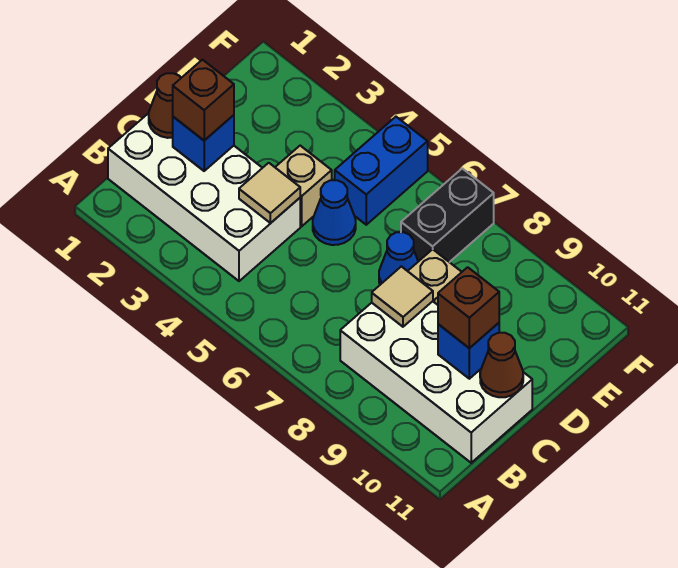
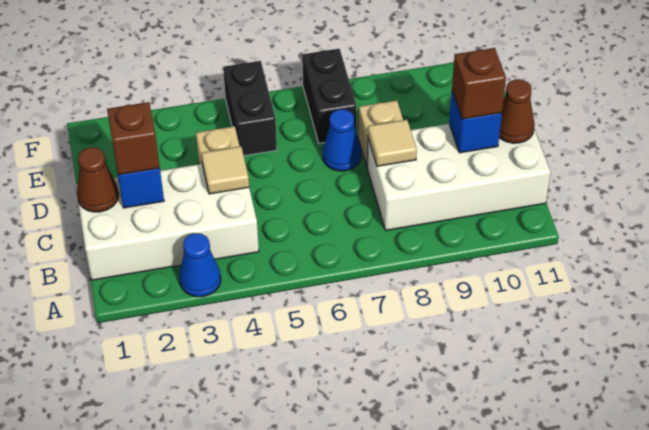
blue cone D5 level 1 -> blue cone A3 level 1
blue brick E5:F5 level 1 -> black brick E5:F5 level 1

